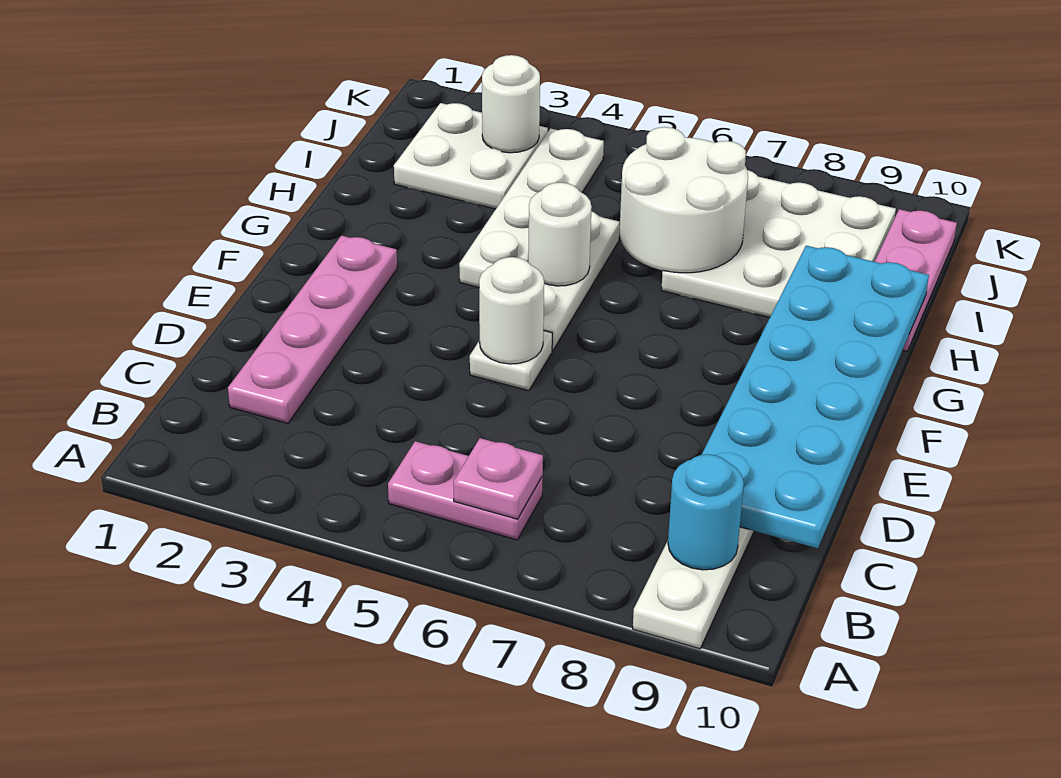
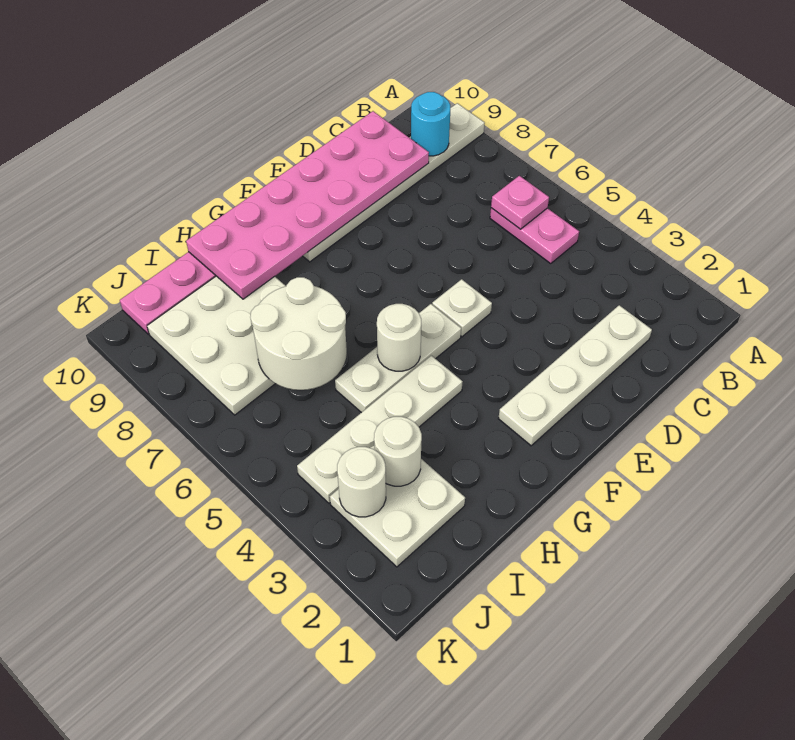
pink plate C2:F2 level 1 -> white plate C2:F2 level 1
cyan plate C9:H10 level 2 -> pink plate C9:H10 level 2
white round brick E5 level 2 -> white round brick I3 level 2

